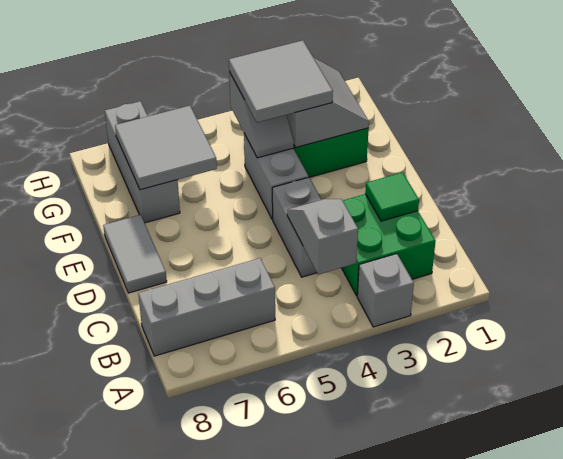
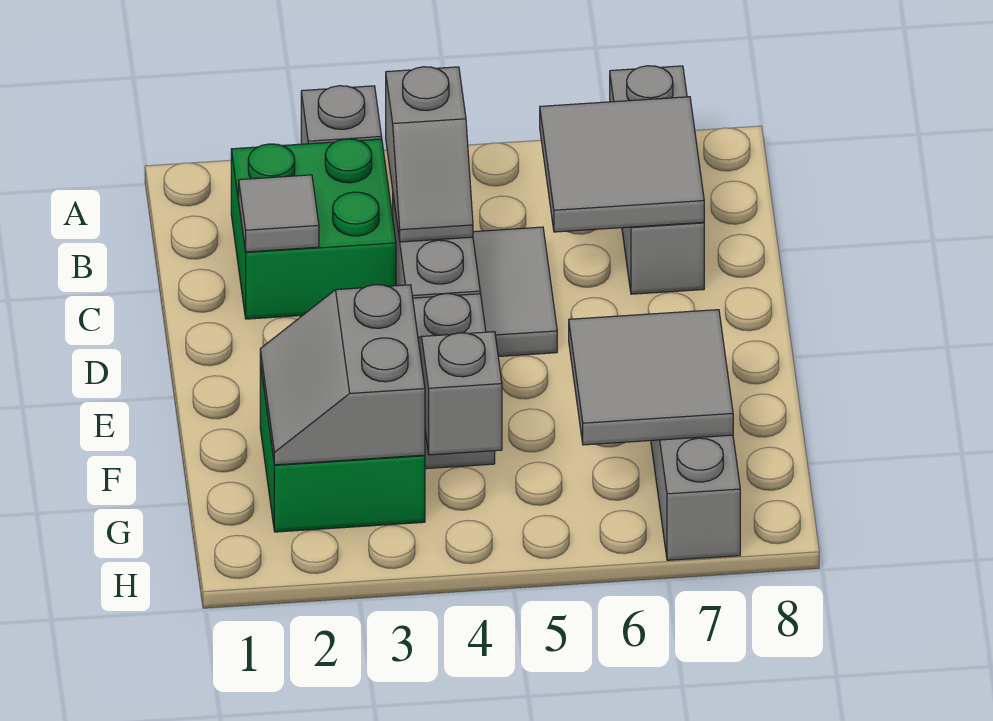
grey brick B6:B8 level 1 -> grey brick A7:C7 level 1
green tile C2 level 2 -> grey tile C2 level 2
grey tile D8:E8 level 1 -> grey tile C5:D5 level 1
grey tile F3:G4 level 3 -> grey tile B6:C7 level 2

